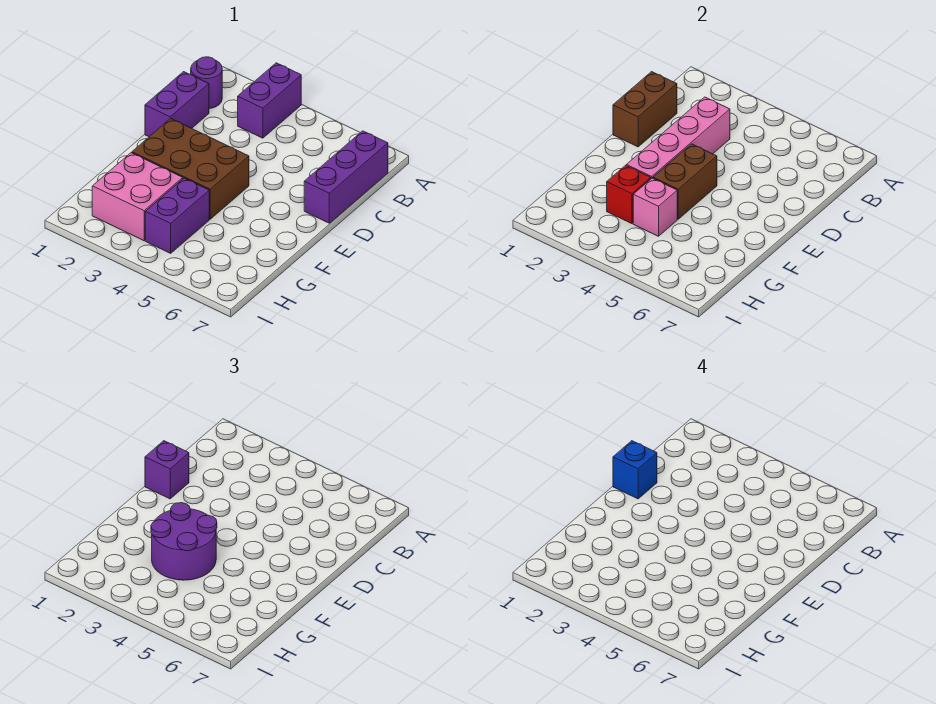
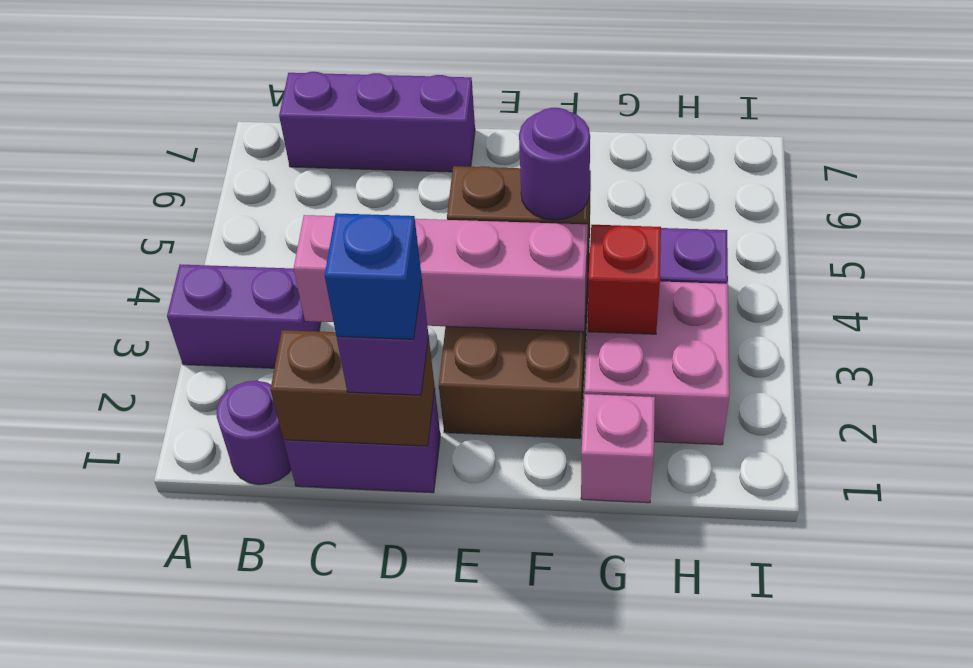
purple round brick F3:G4 level 3 -> purple round brick F4 level 3
pink brick G4 level 2 -> pink brick G1 level 1

